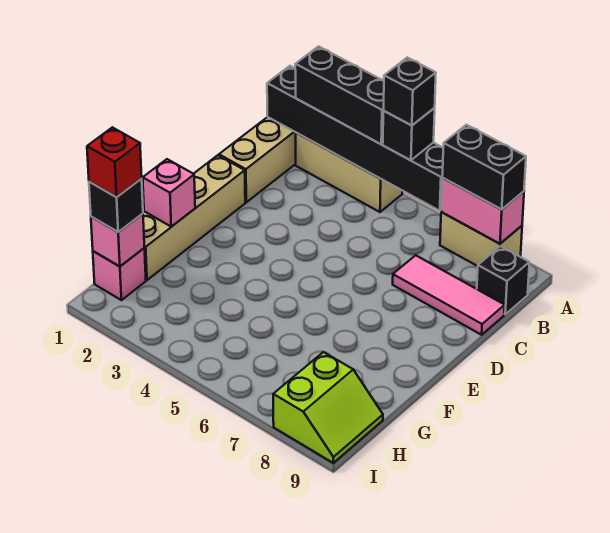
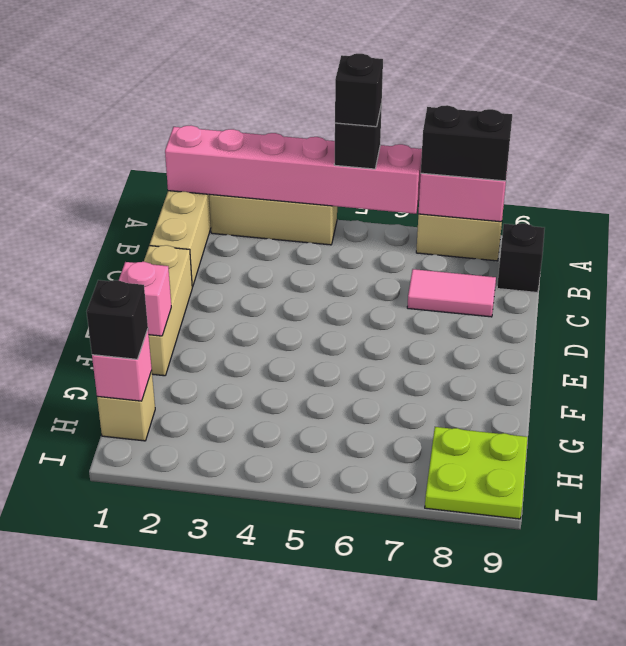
black brick A1:A6 level 2 -> pink brick A1:A6 level 2
black brick A2:A4 level 3 -> none
pink tile C7:C9 level 1 -> pink tile C7:C8 level 1
tan brick D1:G1 level 1 -> tan brick D1:F1 level 1
pink brick H1 level 1 -> tan brick H1 level 1
red brick H1 level 4 -> none
lime slope H8:I9 level 1 top 8 -> lime plate H8:I9 level 1

